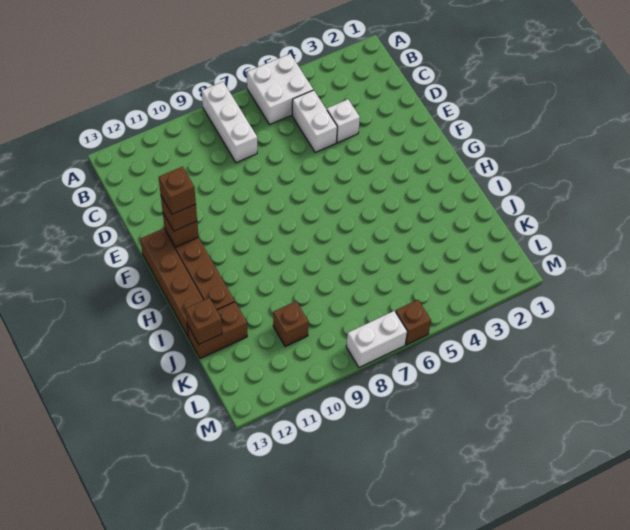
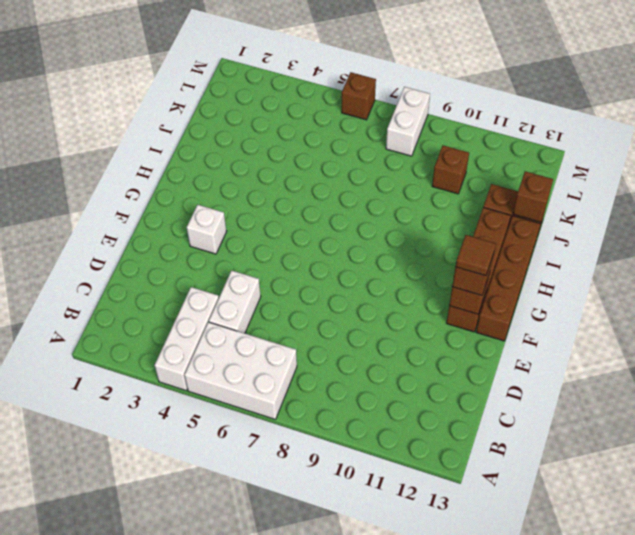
white brick A5:B6 level 1 -> white brick A5:B7 level 1
white brick A8:C8 level 1 -> white brick A4:C4 level 1
white brick D4 level 1 -> white brick F3 level 1
brown brick F12 level 4 -> brown tile F12 level 4
white brick M7:M8 level 1 -> white brick L8:M8 level 1

